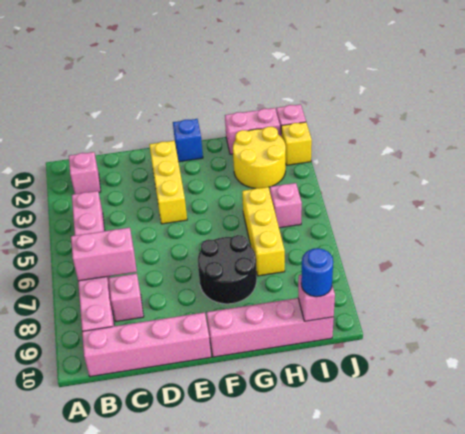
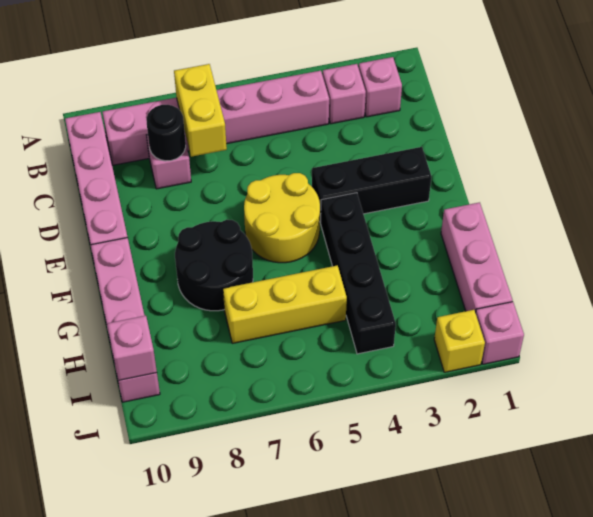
pink brick B7:C7 level 2 -> yellow brick B7:C7 level 2
none -> black round brick C8 level 2
yellow brick E2:E4 level 1 -> black brick E2:E4 level 1
blue brick F1 level 1 -> none
none -> black brick F4:I4 level 1
pink brick H1:I1 level 1 -> pink brick G1:I1 level 1
yellow round brick H2:I3 level 1 -> yellow round brick E5:F6 level 1
pink brick I5 level 1 -> pink brick B3 level 1
blue round brick I10 level 3 -> none

